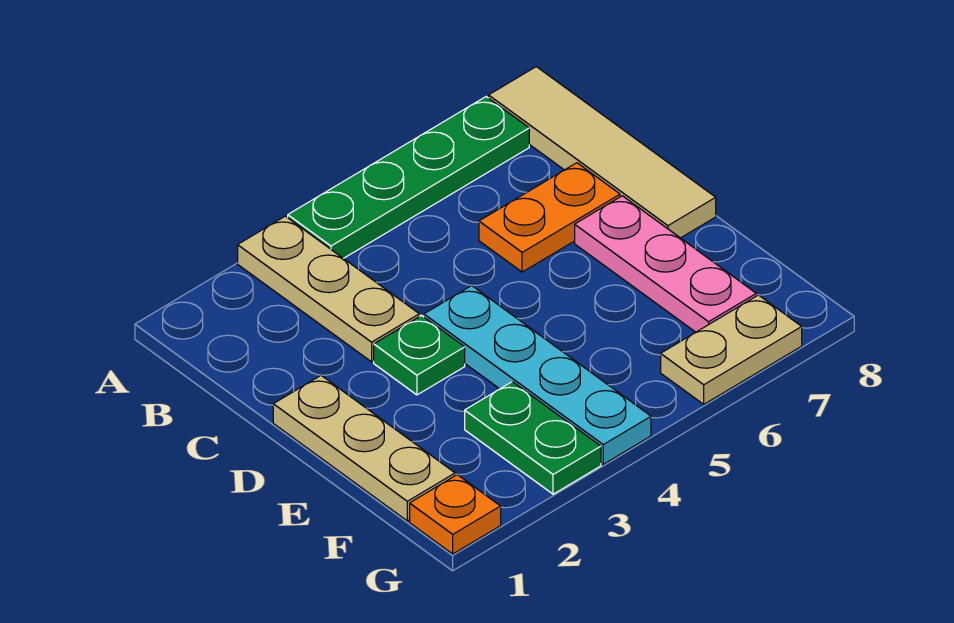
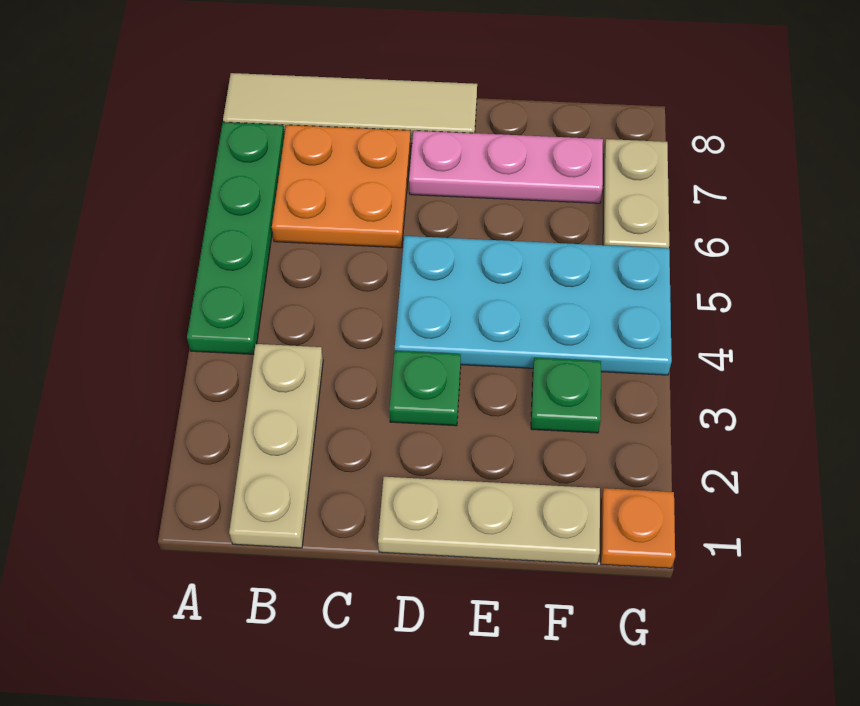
tan plate A3:C3 level 1 -> tan plate B1:B3 level 1
orange plate C6:C7 level 1 -> orange plate B6:C7 level 1
cyan plate D4:G4 level 1 -> cyan plate D4:G5 level 1
green plate F3:G3 level 1 -> green plate F3 level 1

